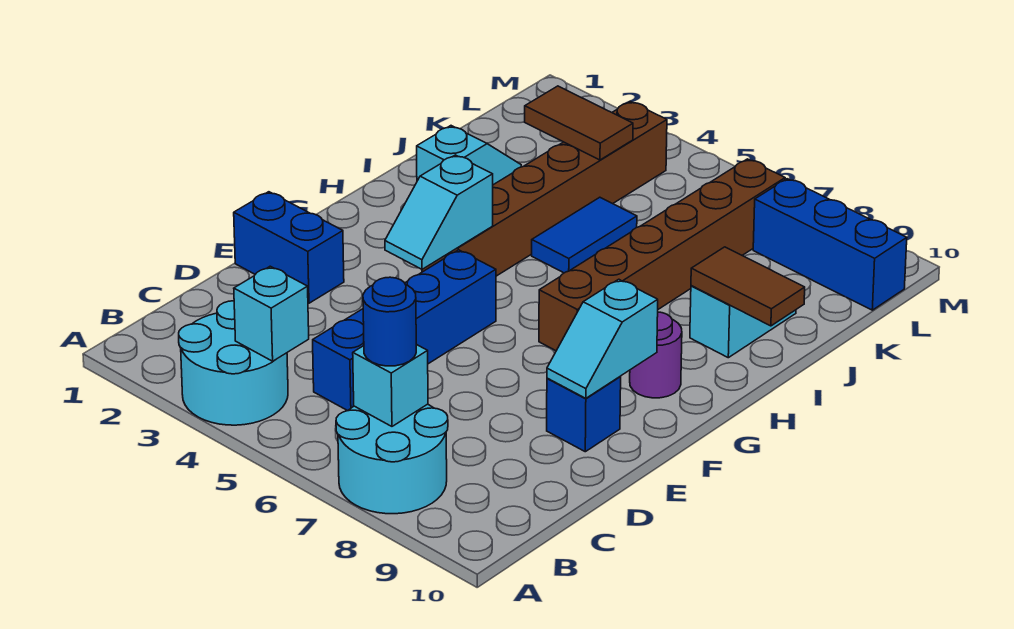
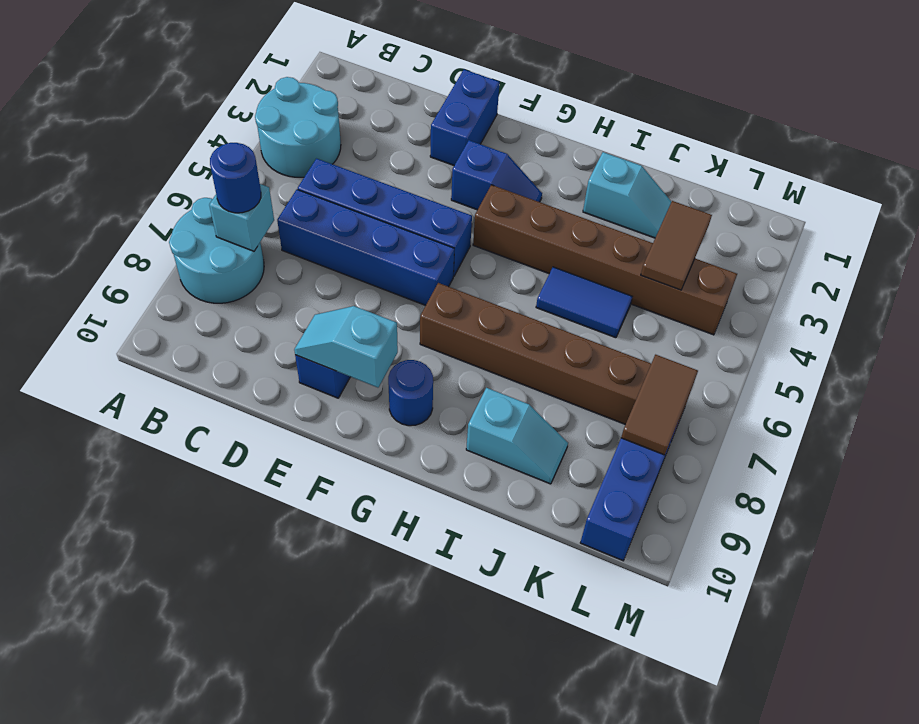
cyan brick B4 level 2 -> none
none -> blue brick C6:F6 level 1
none -> blue slope F3:G3 level 1 top F
cyan slope F4:G4 level 2 top G -> none
purple round brick G9 level 1 -> blue round brick G9 level 1
brown tile I9:I10 level 2 -> brown tile L7:L8 level 2

